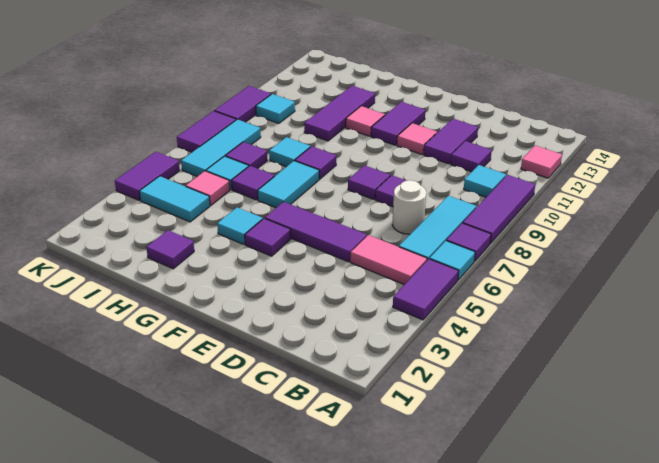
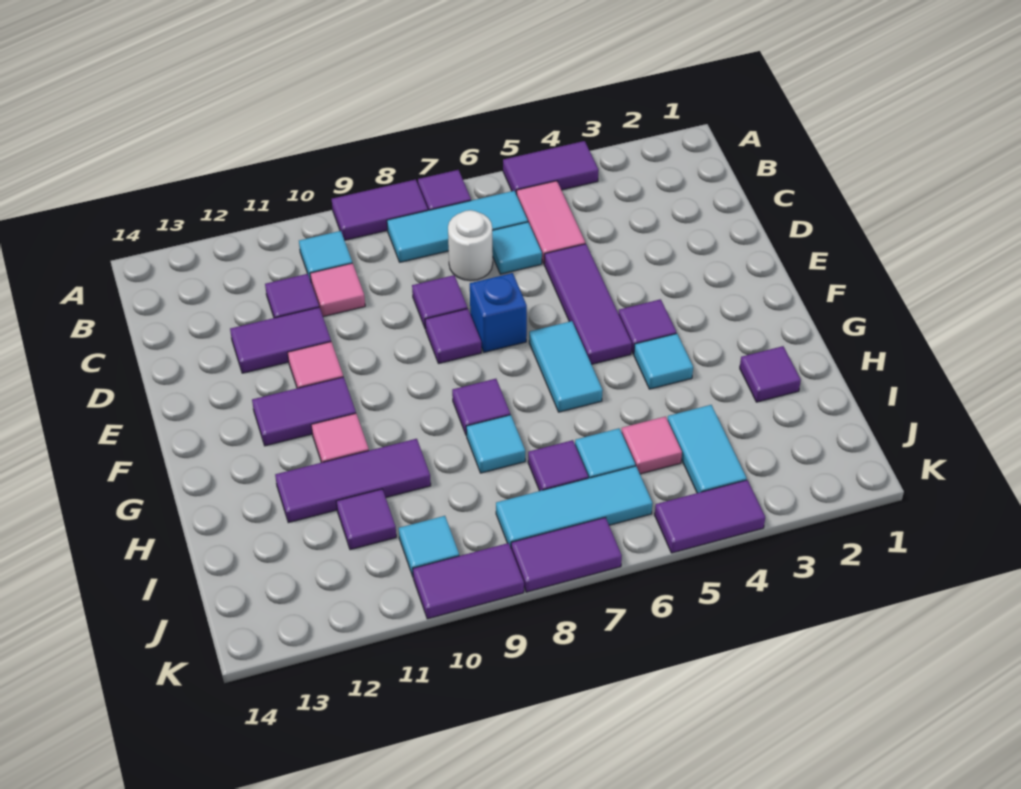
cyan tile A6 level 1 -> cyan tile C6 level 1
purple tile A8:A10 level 1 -> purple tile A8:A9 level 1
pink tile A12 level 1 -> pink tile C10 level 1
none -> blue brick E7 level 1
cyan tile G6:G7 level 1 -> cyan tile F6:G6 level 1
purple tile H6 level 1 -> purple tile I11 level 1

